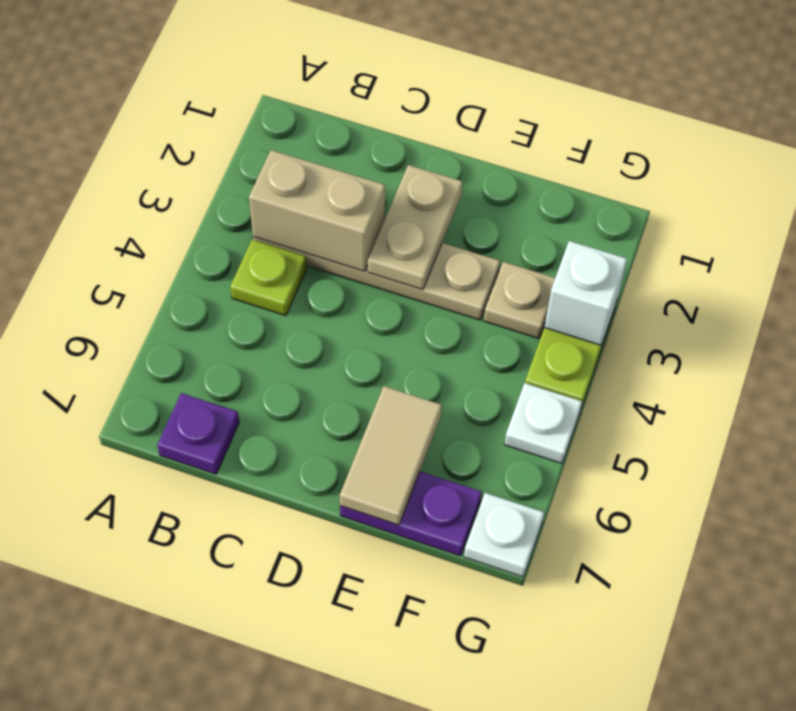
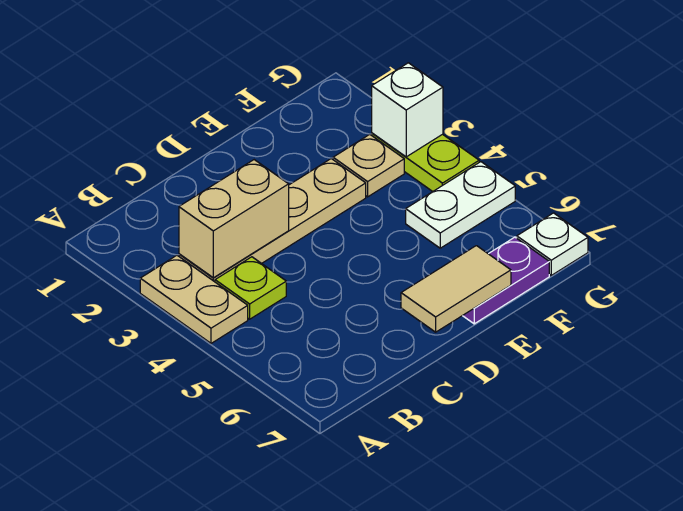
purple plate B7 level 1 -> none
tan plate D2:D3 level 2 -> tan plate A3:A4 level 1
tan tile E6:E7 level 2 -> tan tile D7:E7 level 2
white plate G5 level 1 -> white plate F5:G5 level 1

